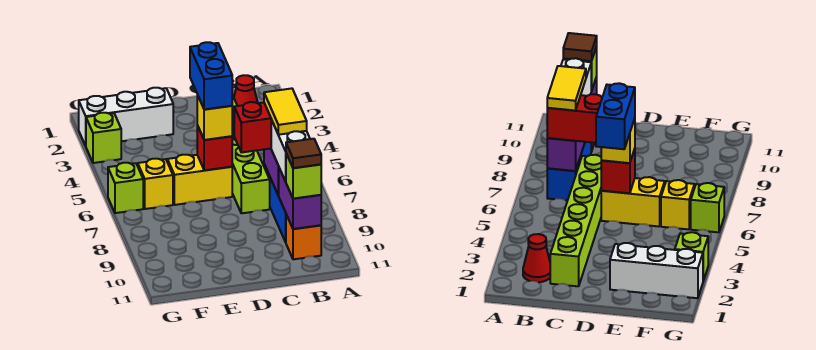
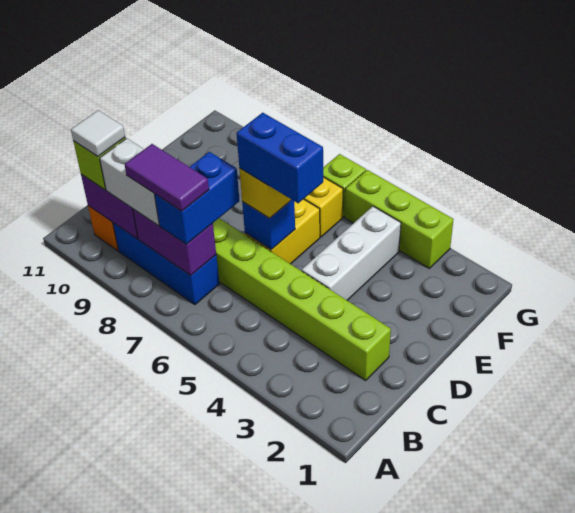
red cone B2 level 1 -> none
red brick B7:C7 level 3 -> blue brick B7:C7 level 3
yellow tile B7:B8 level 4 -> purple tile B7:B8 level 4
brown tile B10 level 4 -> white tile B10 level 4
red brick D6 level 2 -> blue brick D6 level 2
white brick E2:G2 level 1 -> white brick D4:F4 level 1
lime brick G3 level 1 -> lime brick G3:G5 level 1

